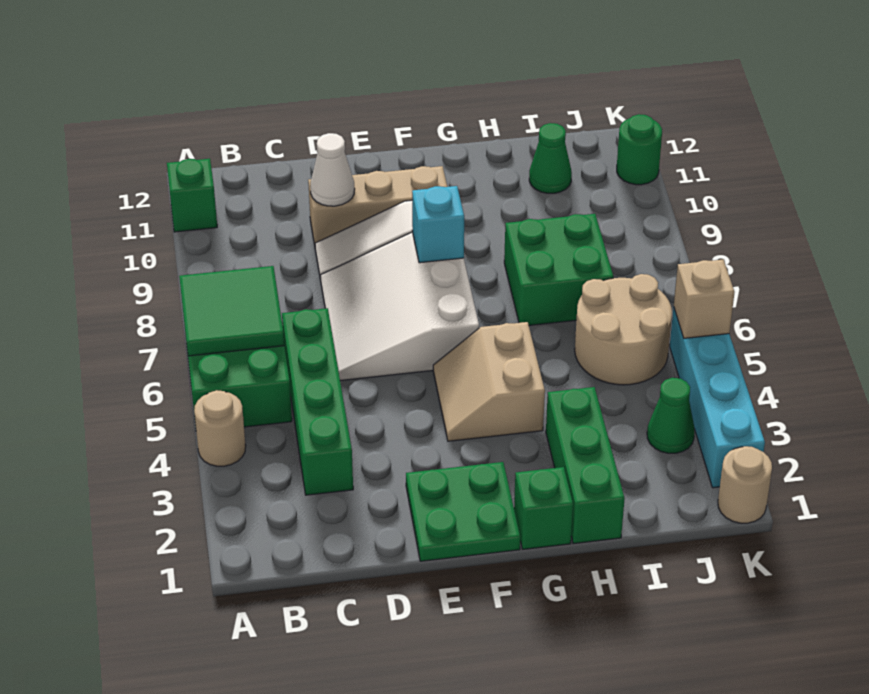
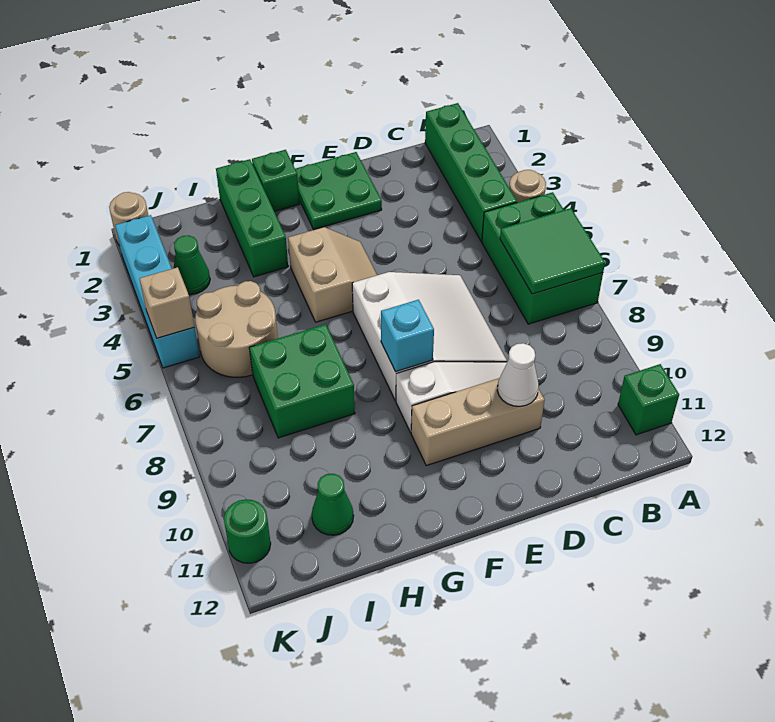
green brick C3:C6 level 1 -> green brick B1:B4 level 1

